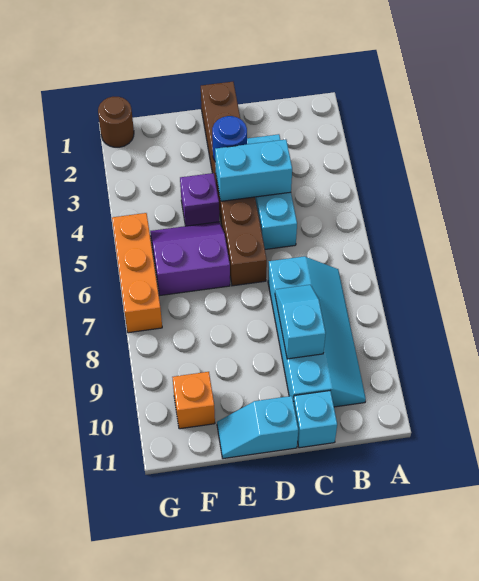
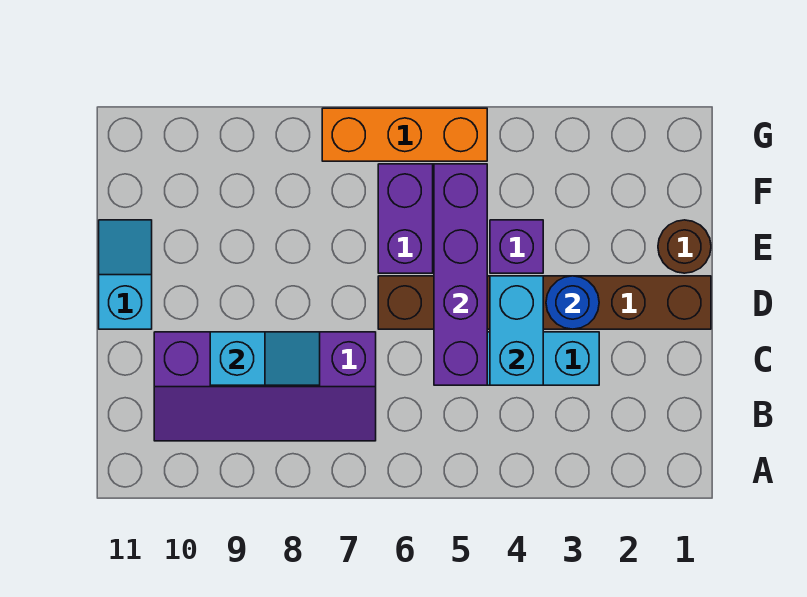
cyan slope B7:C10 level 1 top C -> purple slope B7:C10 level 1 top C
none -> purple brick C5:F5 level 2
cyan brick C11 level 1 -> none
orange brick F10 level 1 -> none
brown round brick G1 level 1 -> brown round brick E1 level 1

